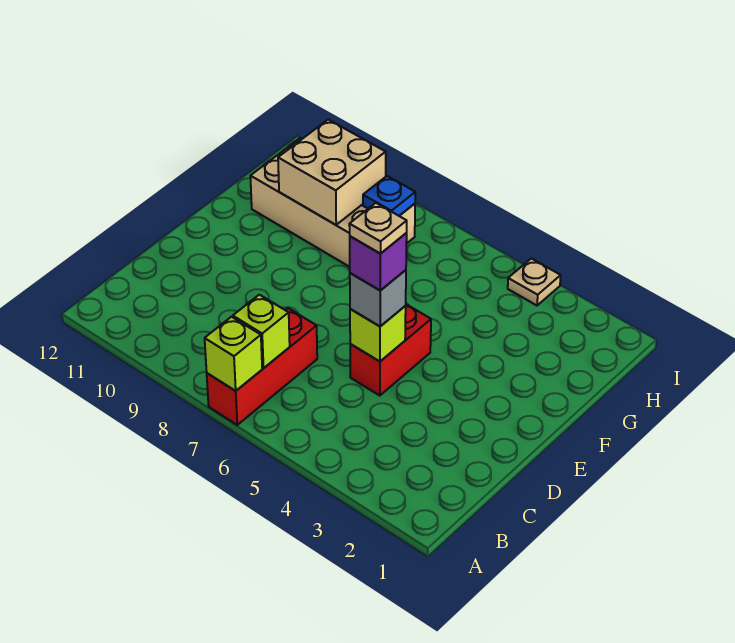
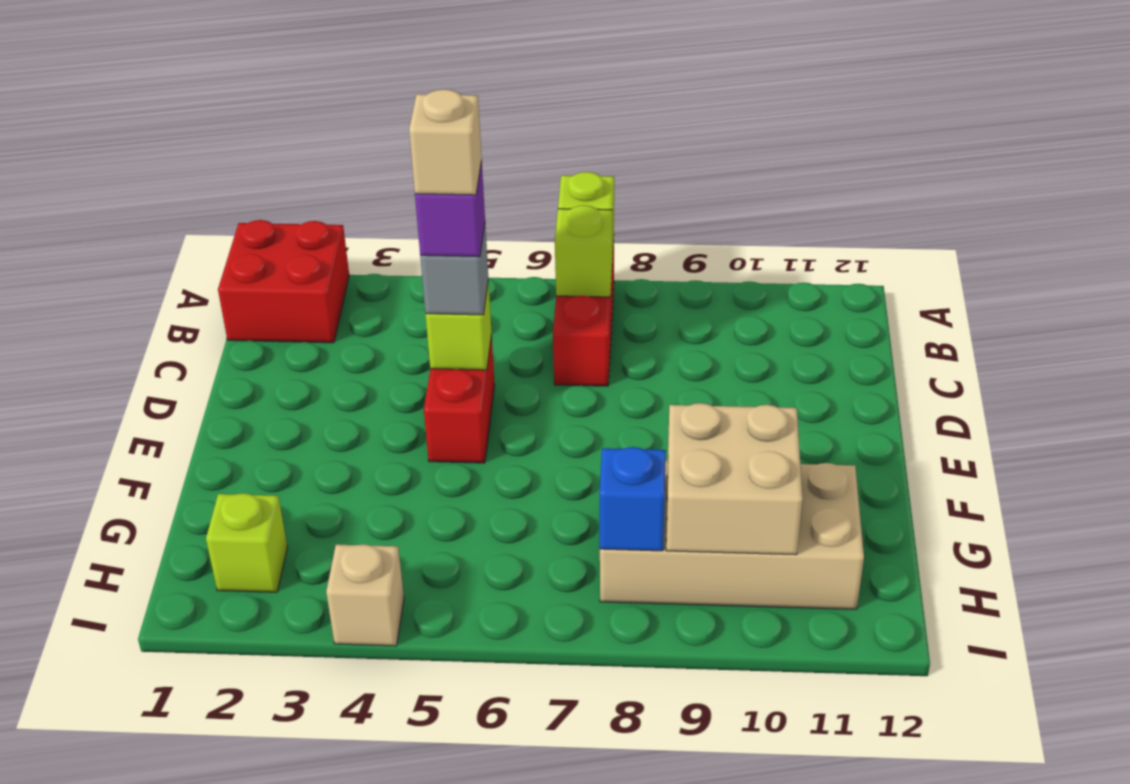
none -> red brick A1:B2 level 1
tan plate D5 level 5 -> tan brick D5 level 5
none -> lime brick H2 level 1
blue plate H8 level 2 -> blue brick H8 level 2
tan plate I4 level 1 -> tan brick I4 level 1

